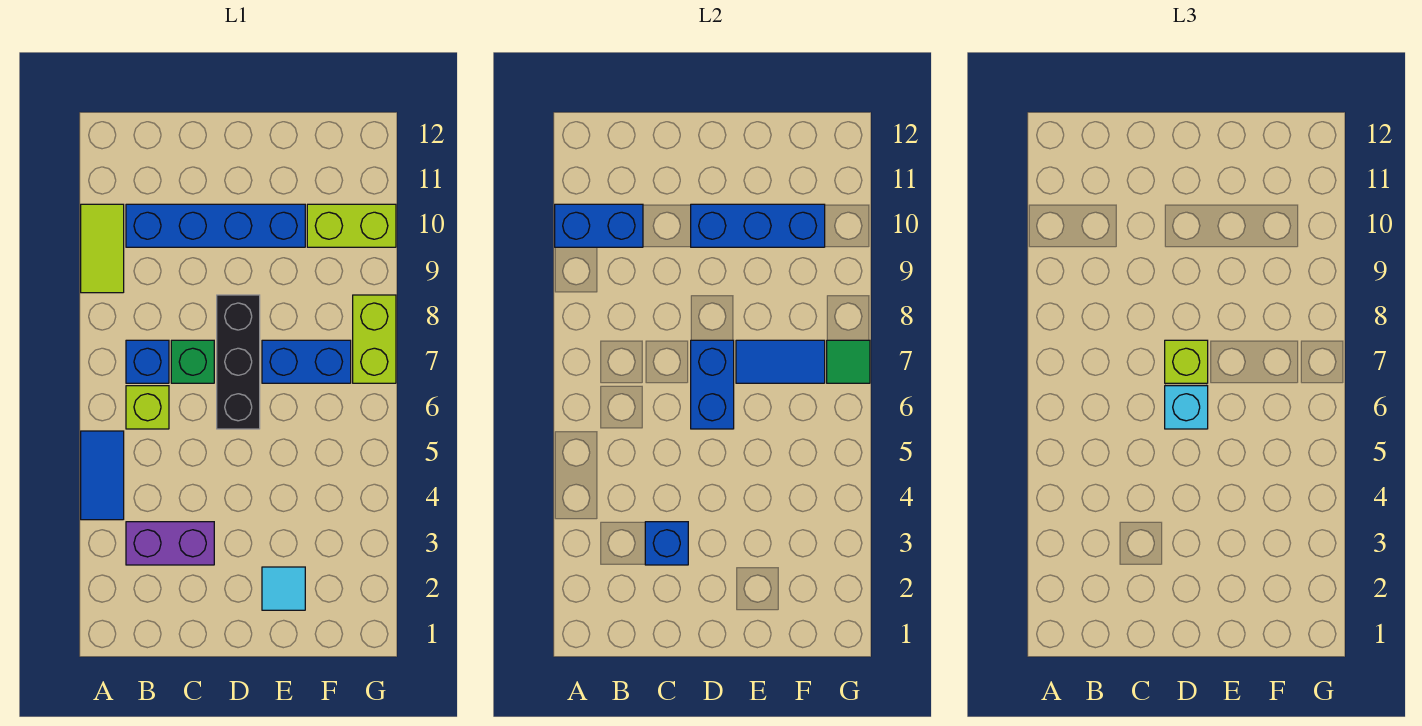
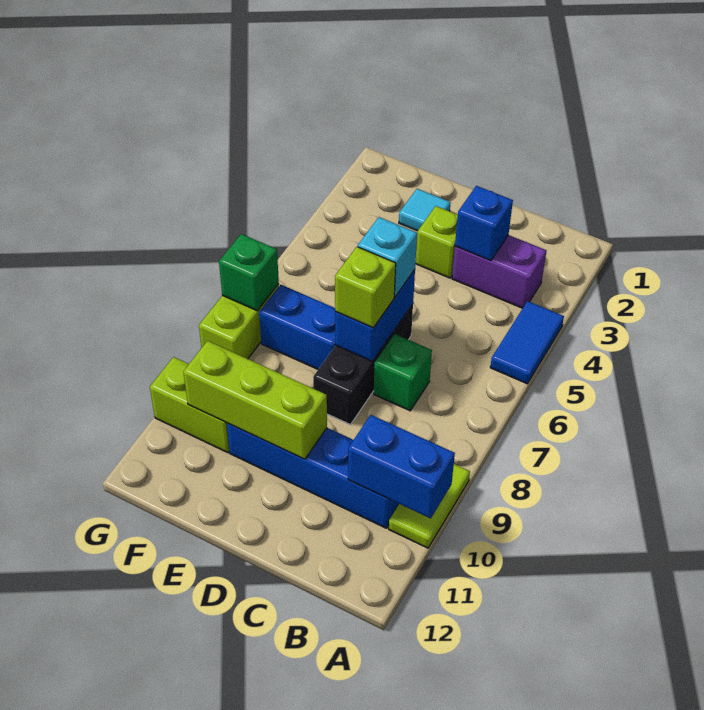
lime brick B6 level 1 -> lime brick D3 level 1
blue brick B7 level 1 -> none
blue brick D10:F10 level 2 -> lime brick D10:F10 level 2
blue tile E7:F7 level 2 -> none
green tile G7 level 2 -> green brick G7 level 2

